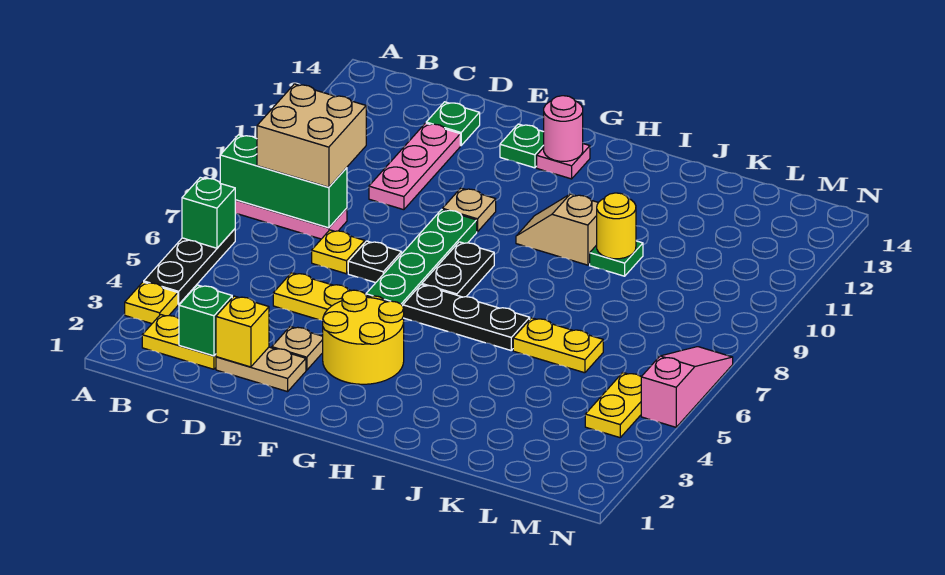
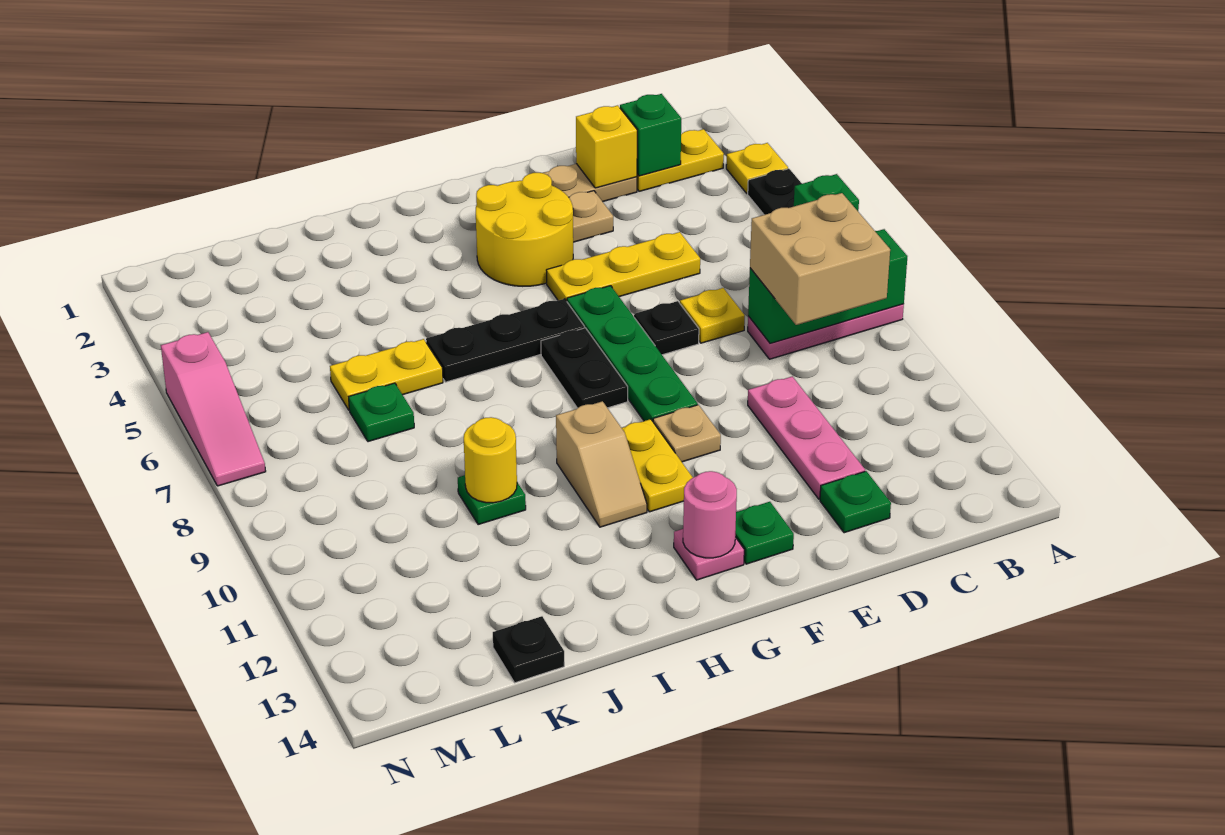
tan slope H10:I10 level 1 top I -> tan slope H10:H11 level 1 top 10
none -> green plate K7 level 1
none -> black plate K14 level 1
yellow plate M4:M5 level 1 -> yellow plate G10:G11 level 1

